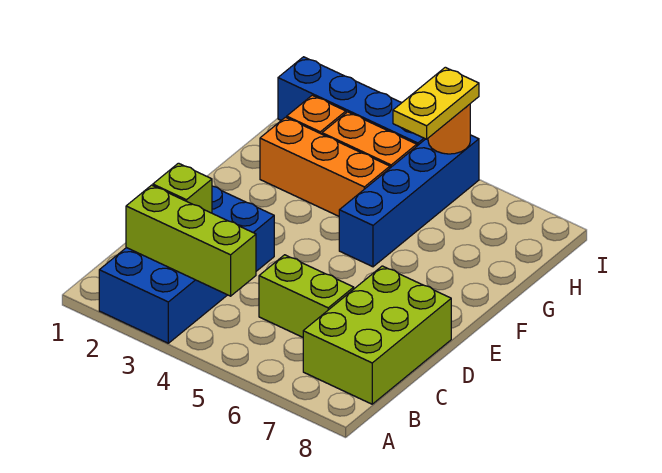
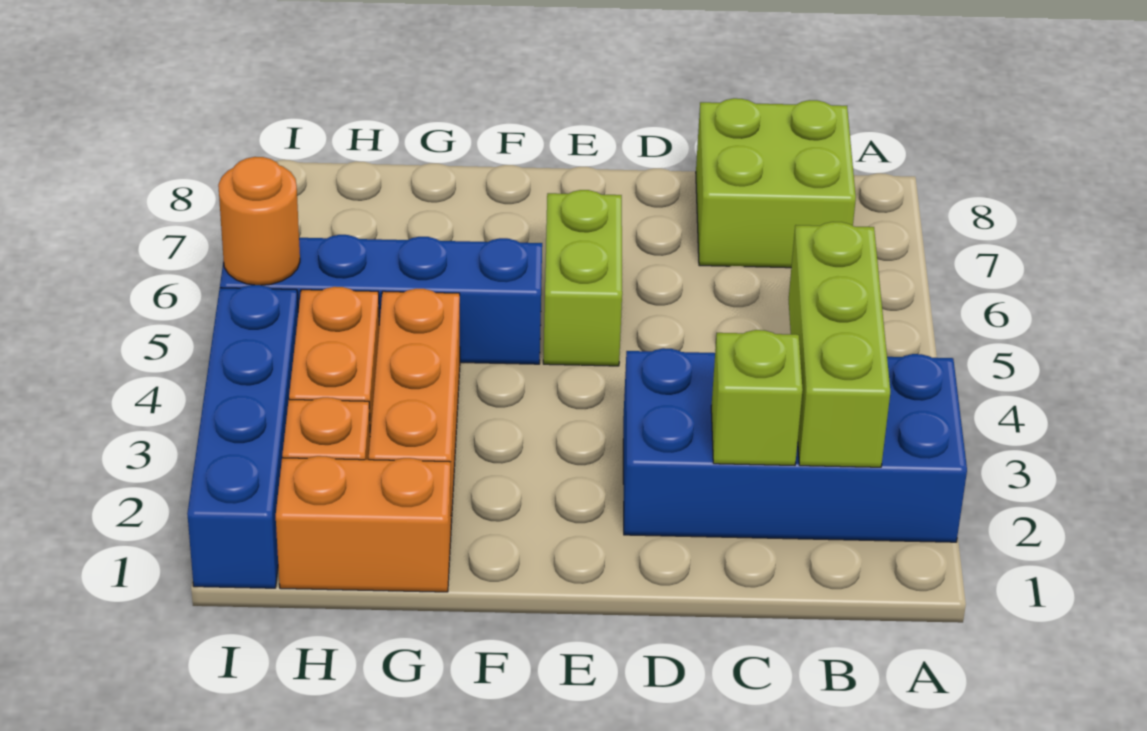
lime brick B7:D8 level 1 -> lime brick B7:C8 level 1
lime brick C5:C6 level 1 -> lime brick E5:E6 level 1
none -> orange brick G1:H1 level 1
yellow plate H5:I5 level 3 -> none

